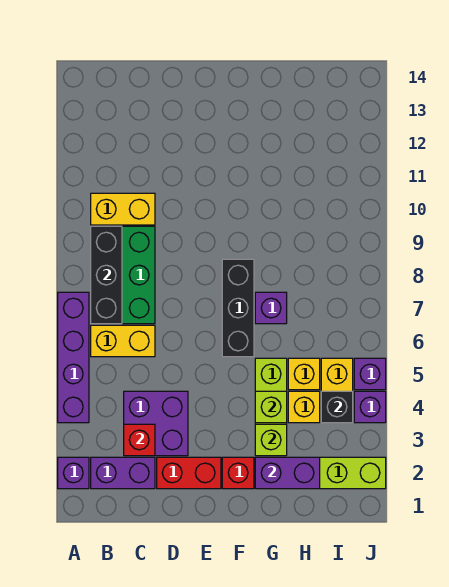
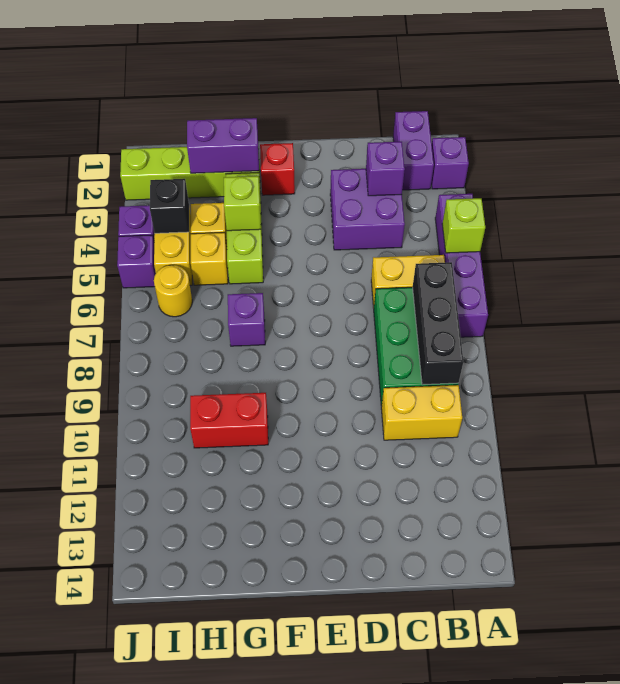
purple brick B2:C2 level 1 -> purple brick B1:B2 level 1
red brick C3 level 2 -> purple brick C3 level 2
red brick D2:E2 level 1 -> red brick G10:H10 level 1
black brick F6:F8 level 1 -> none
lime brick G3 level 2 -> lime brick A5 level 2
none -> yellow round brick I6 level 1

